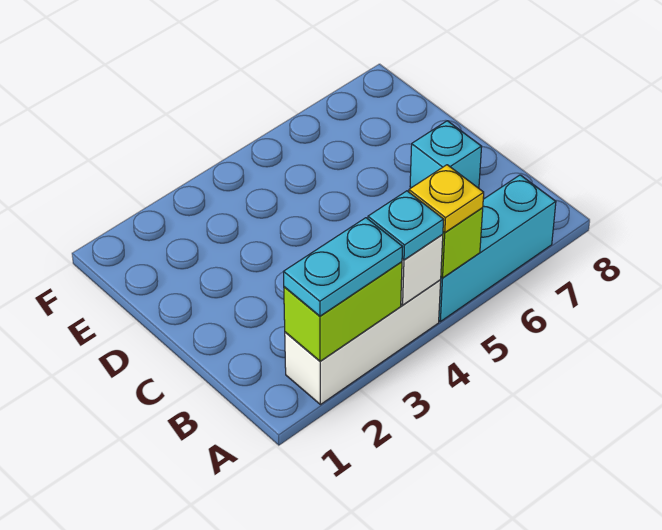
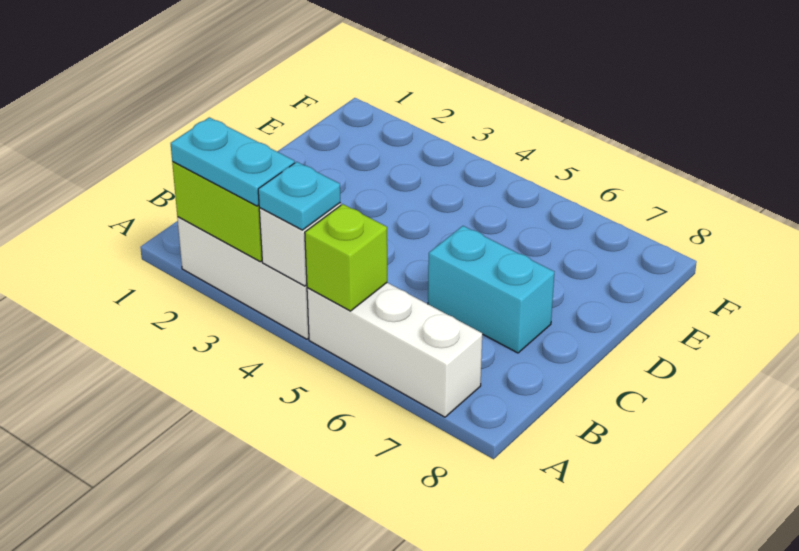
cyan brick A5:A7 level 1 -> white brick A5:A7 level 1
yellow plate A5 level 3 -> none
cyan brick C7 level 1 -> cyan brick C6:C7 level 1

